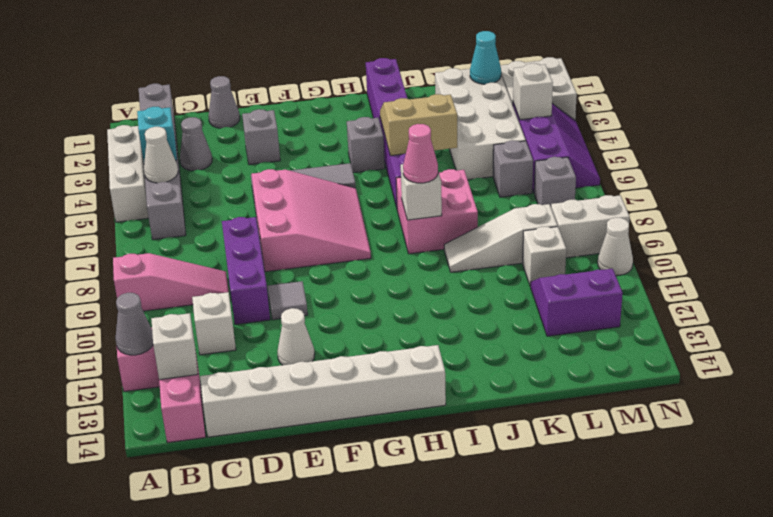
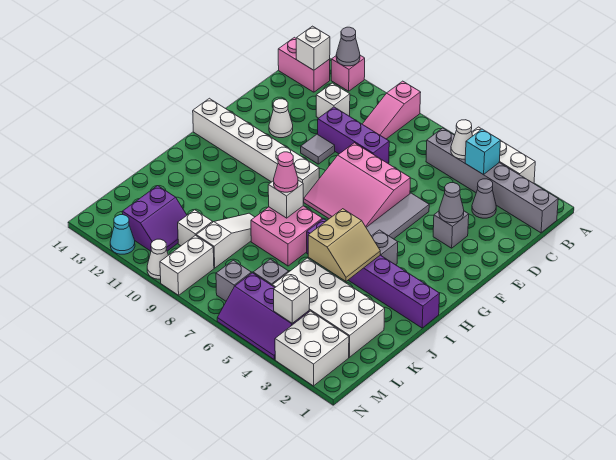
white brick C14:H14 level 1 -> white brick G9:G14 level 1
grey cone D1 level 1 -> grey cone E3 level 2
cyan cone L2 level 2 -> cyan cone N12 level 1

